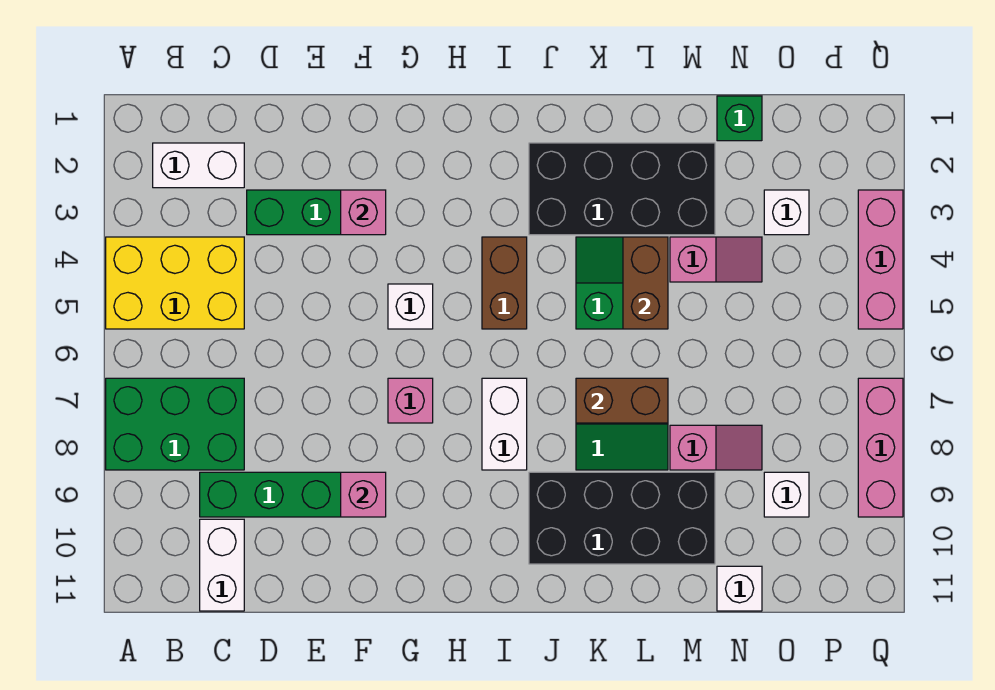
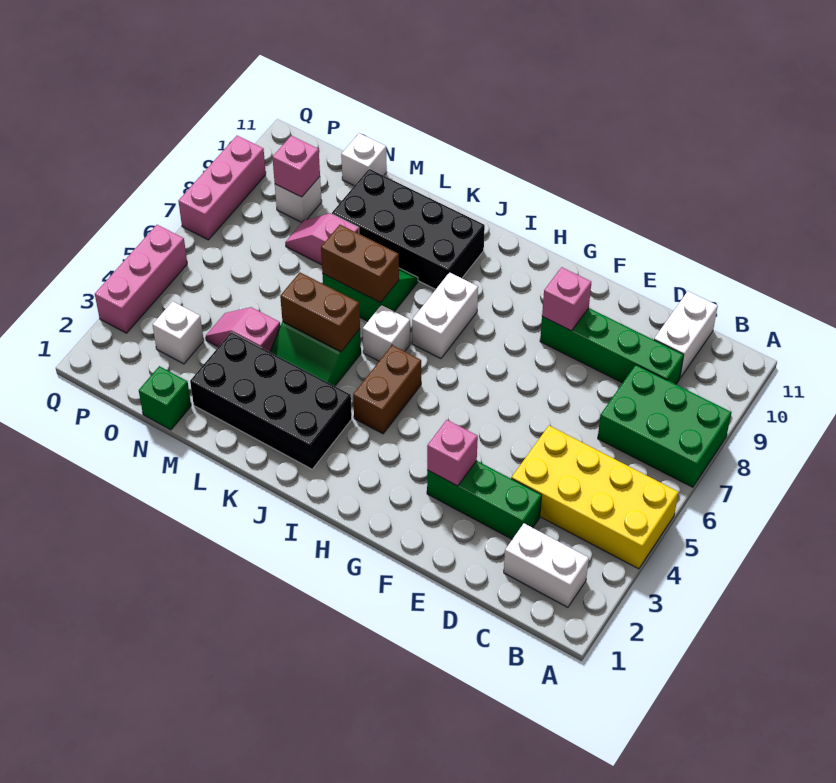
yellow brick A4:C5 level 1 -> yellow brick A4:D5 level 1
white brick G5 level 1 -> white brick J6 level 1
pink brick G7 level 1 -> pink brick O9 level 2
brown brick L4:L5 level 2 -> brown brick K5:L5 level 2

